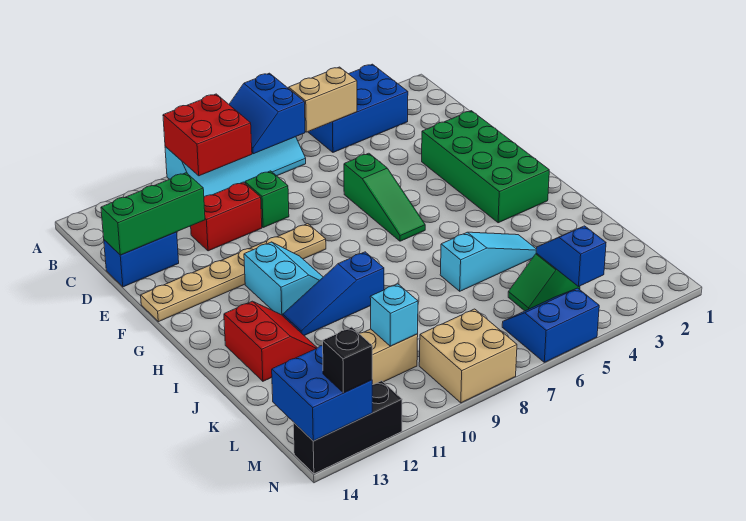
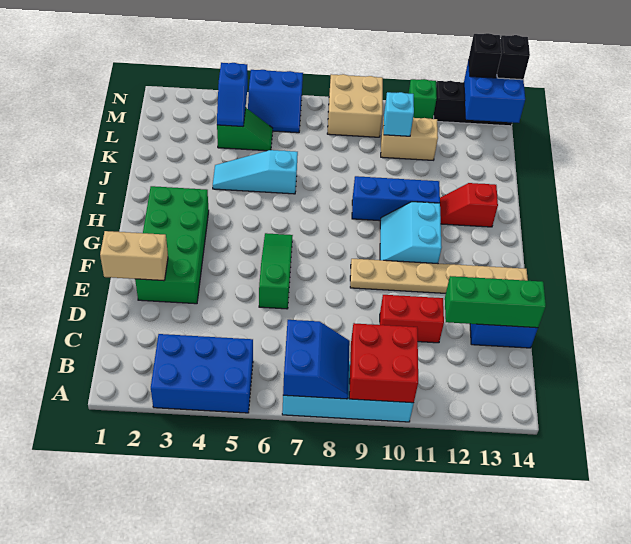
tan brick B5:B6 level 2 -> tan brick E1:E2 level 2
green brick D9 level 1 -> green brick N11 level 1
blue slope I9:I11 level 1 top 9 -> blue brick I9:I11 level 1
red slope I12:J13 level 1 top 13 -> red slope I12:I13 level 1 top 13
none -> black brick N14 level 3

